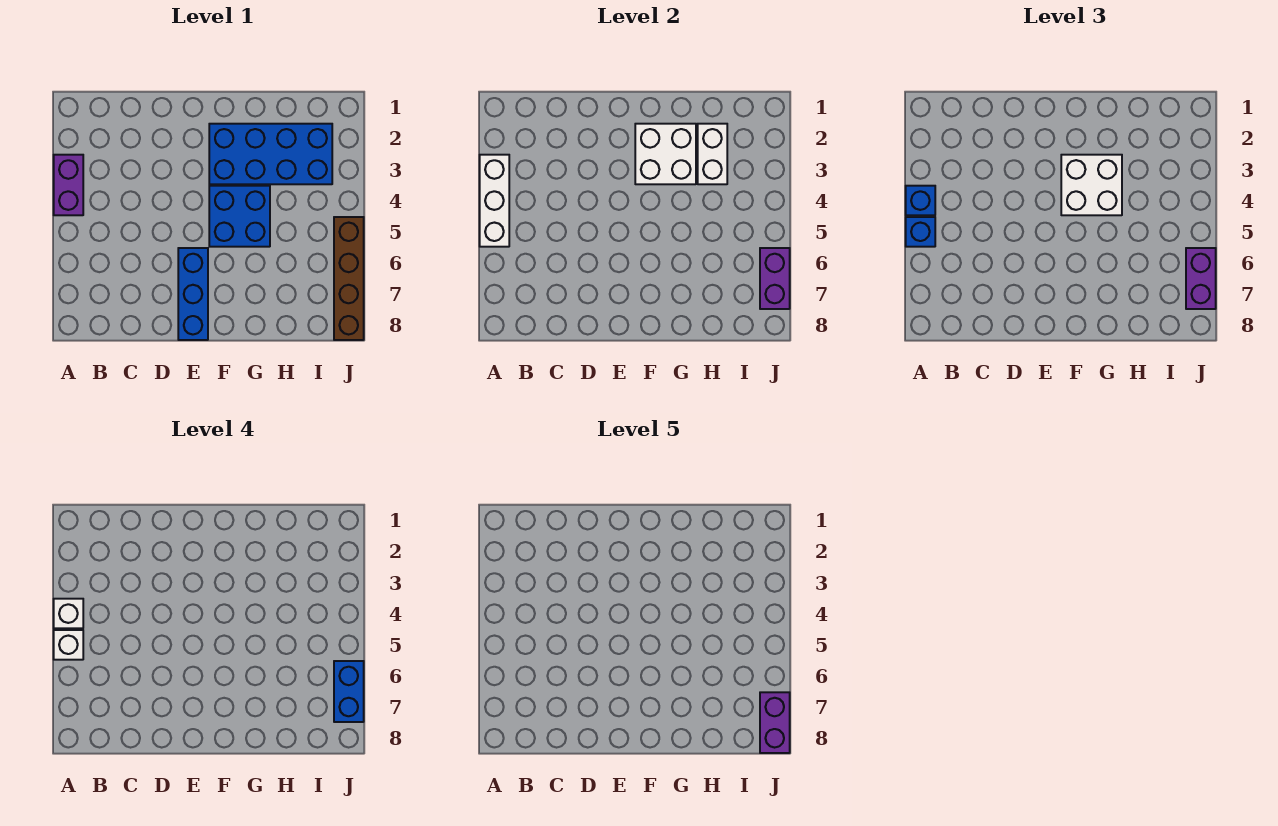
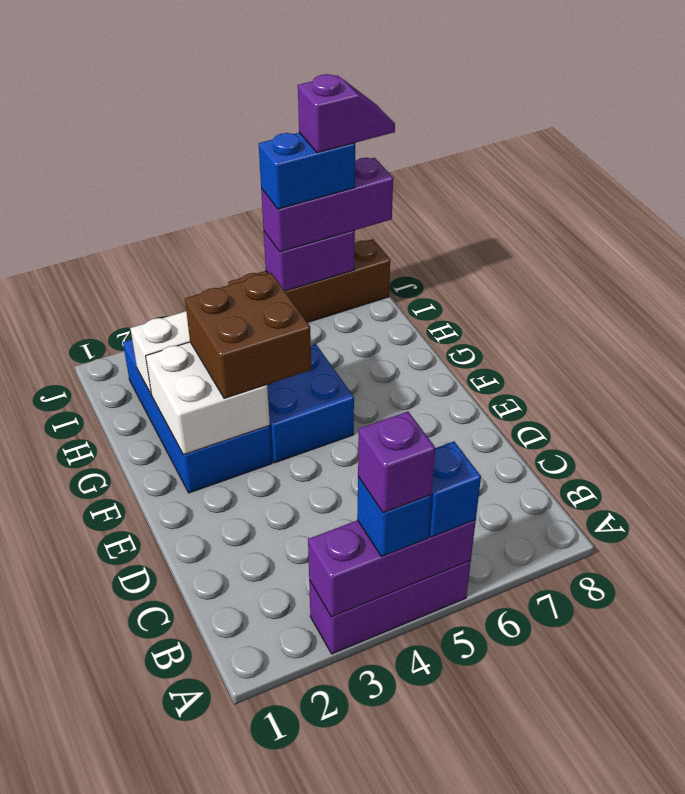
purple brick A3:A4 level 1 -> purple brick A3:A5 level 1
white brick A3:A5 level 2 -> purple brick A3:A5 level 2
white brick A4 level 4 -> purple brick A4 level 4
white brick A5 level 4 -> none
blue brick E6:E8 level 1 -> none
white brick F3:G4 level 3 -> brown brick F3:G4 level 3
purple brick J6:J7 level 3 -> purple brick J6:J8 level 3
purple brick J7:J8 level 5 -> purple slope J7:J8 level 5 top 7

